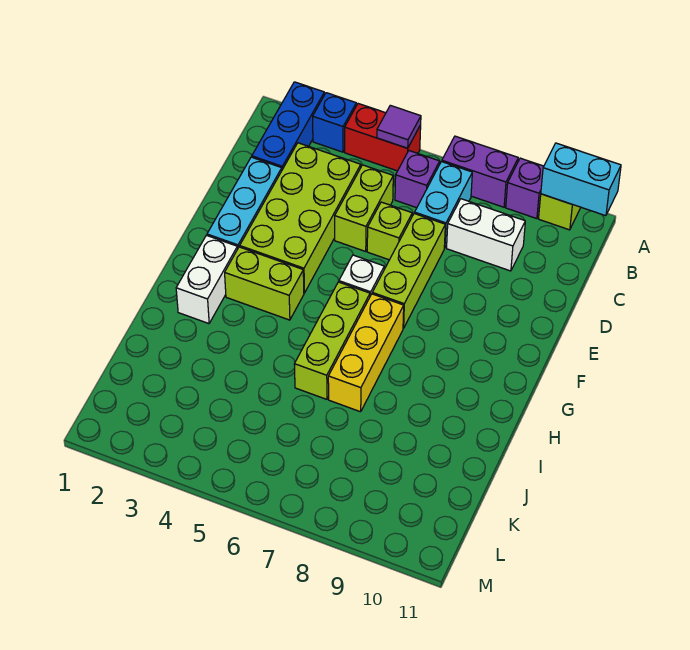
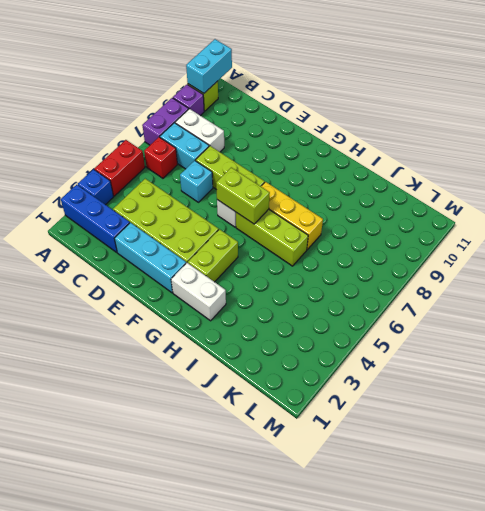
purple tile A5 level 2 -> none
purple brick B6 level 1 -> red brick B6 level 1
lime brick C5:D5 level 1 -> lime brick F6:G6 level 2
white brick C8:C9 level 1 -> white brick B8:C8 level 1
lime brick D6 level 1 -> cyan brick D6 level 1

